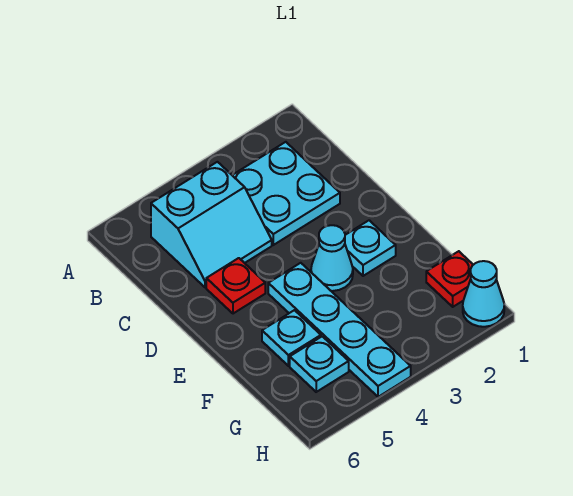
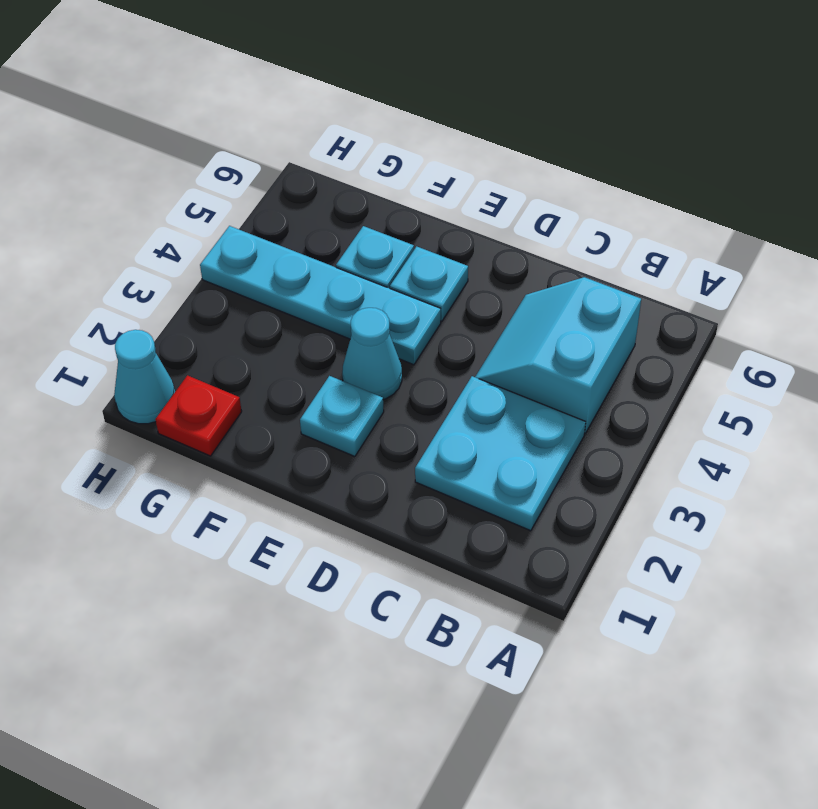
red plate D5 level 1 -> none
cyan plate G5 level 1 -> cyan plate E5 level 1

